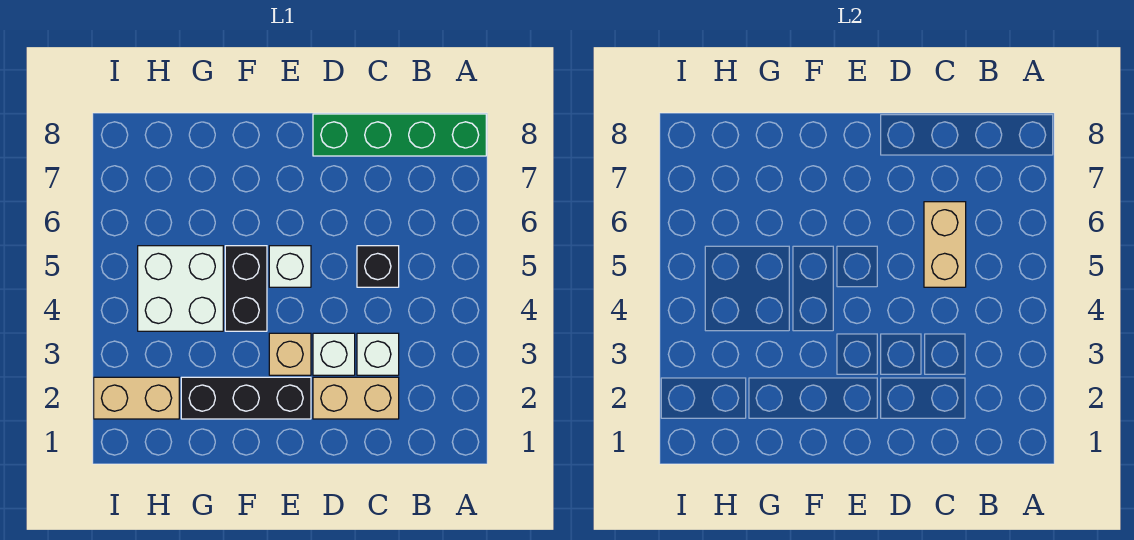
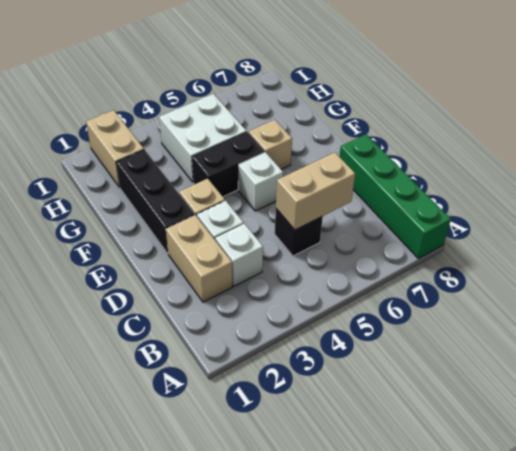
none -> tan brick F6 level 1

